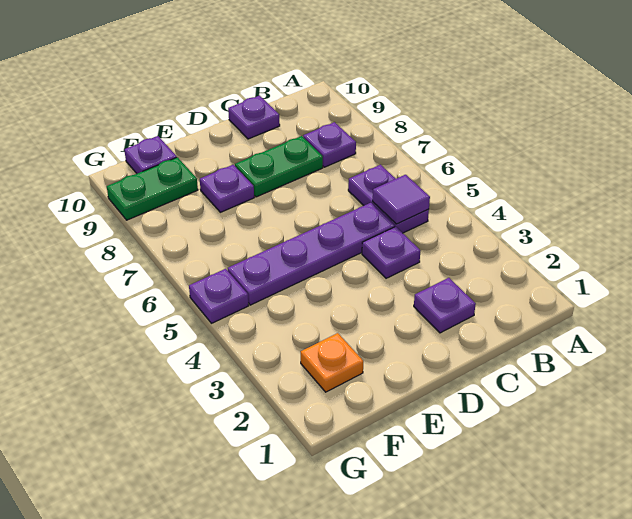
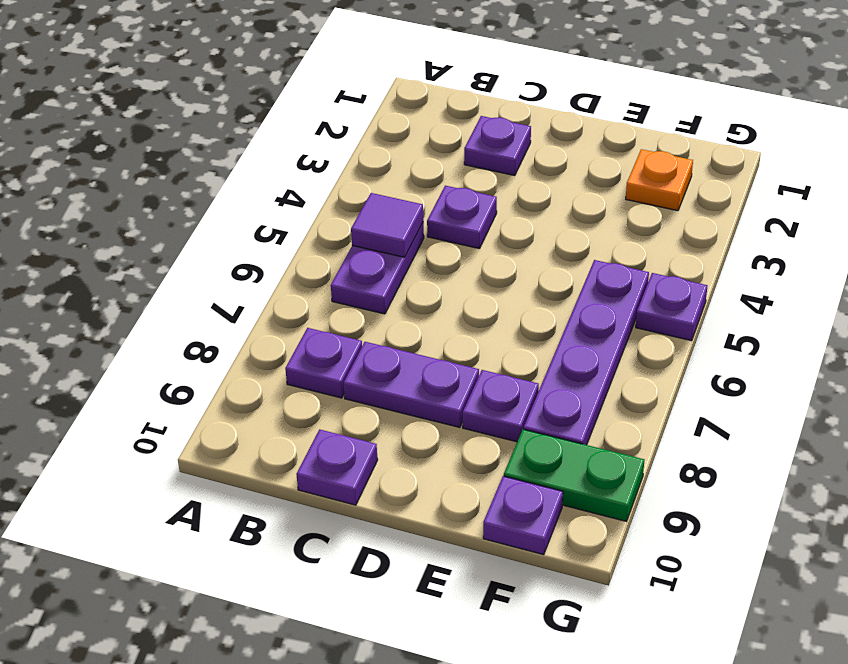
purple plate C5:F5 level 1 -> purple plate F5:F8 level 1
green plate C8:D8 level 1 -> purple plate C8:D8 level 1

